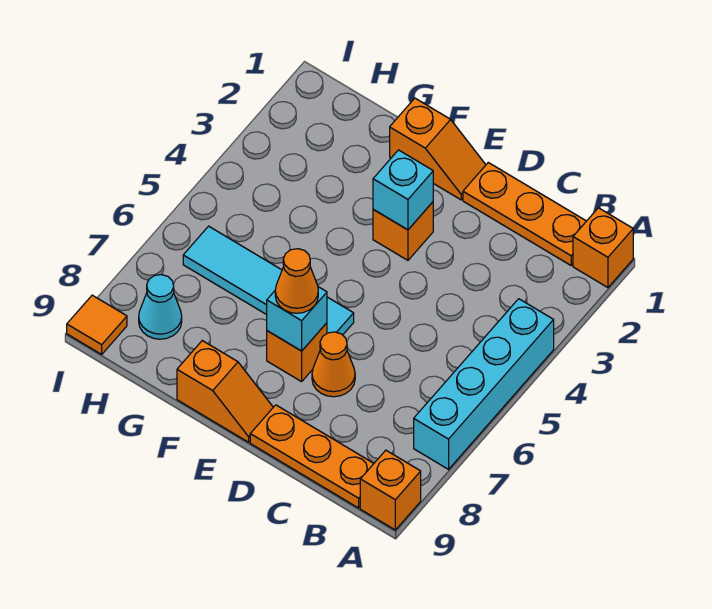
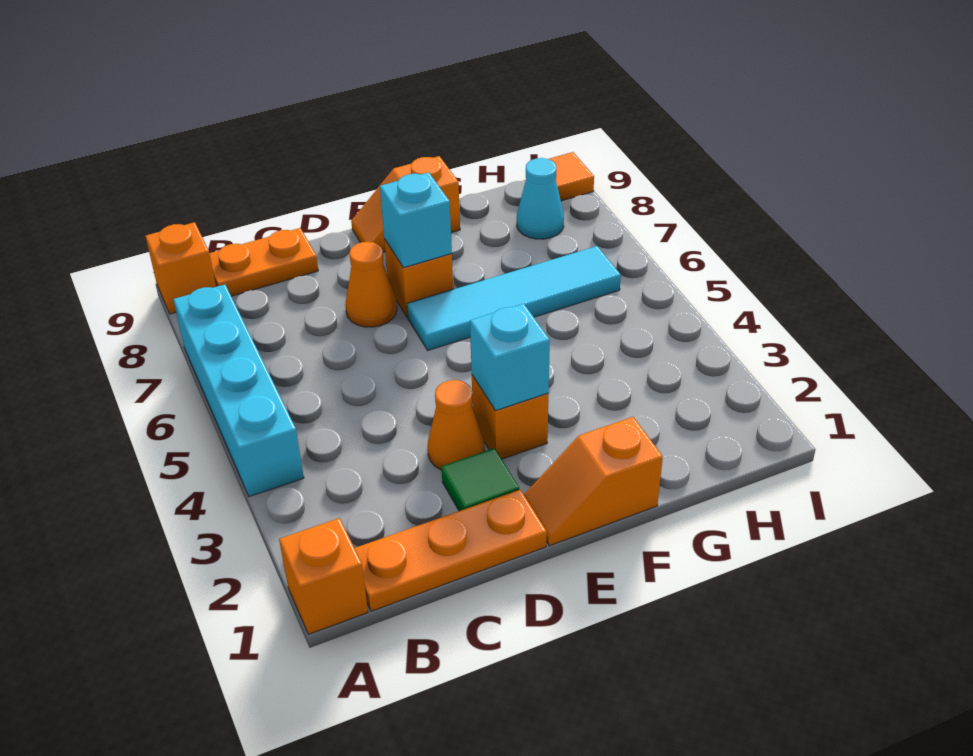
orange plate B9:D9 level 1 -> orange plate B9:C9 level 1
none -> green tile D2 level 1
orange cone E7 level 3 -> orange cone D3 level 1

